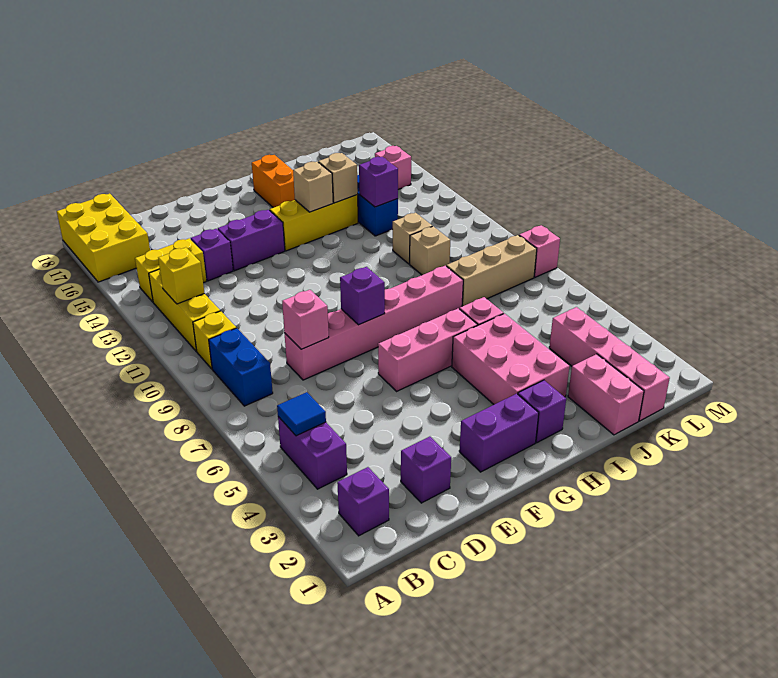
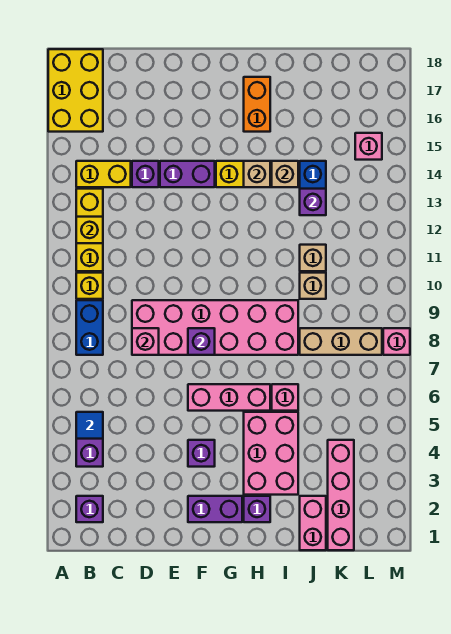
purple brick D2 level 1 -> purple brick F4 level 1
pink brick D8:I8 level 1 -> pink brick D8:I9 level 1

